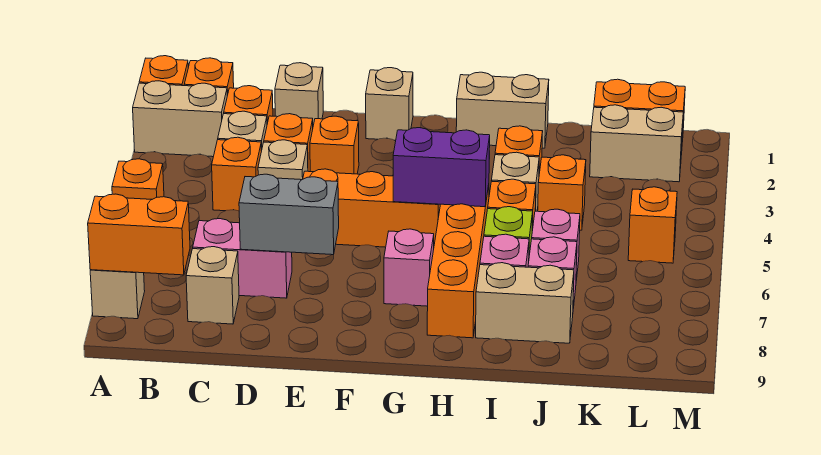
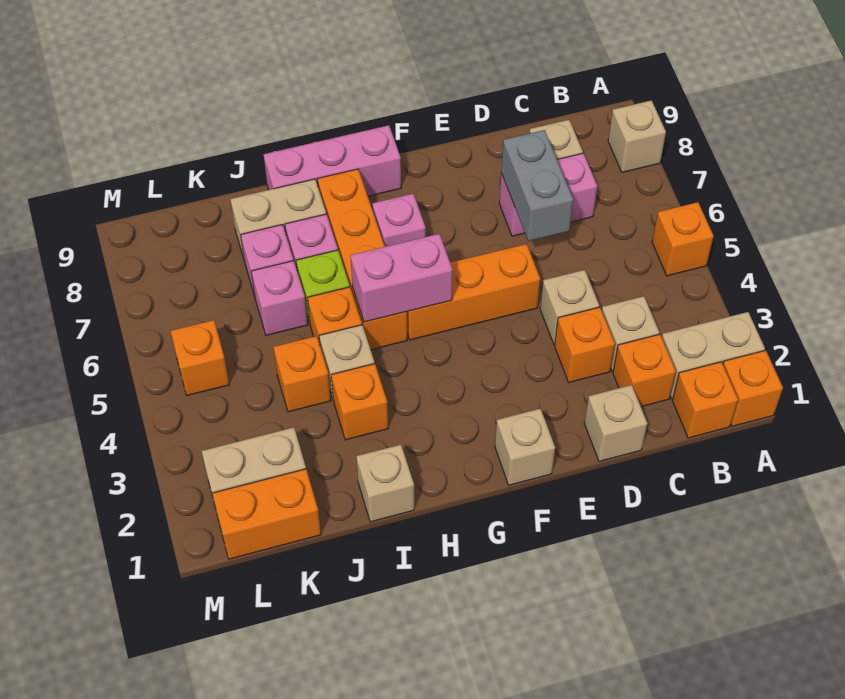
orange brick A8:B8 level 2 -> none
orange brick C4 level 1 -> none
grey brick D7:E7 level 2 -> grey brick D6:D7 level 2
orange brick E3 level 1 -> none
purple brick G5:H5 level 2 -> pink brick G5:H5 level 2
none -> pink brick G9:I9 level 1
tan brick H1:I1 level 1 -> tan brick I1 level 1

